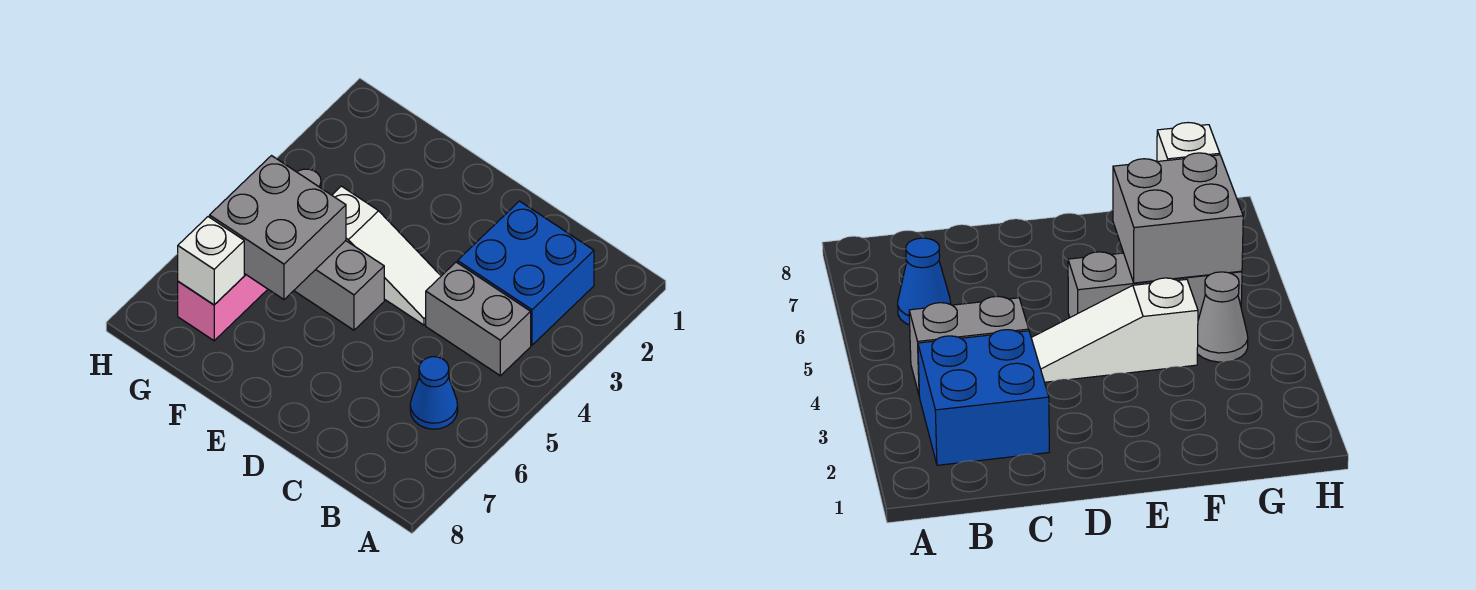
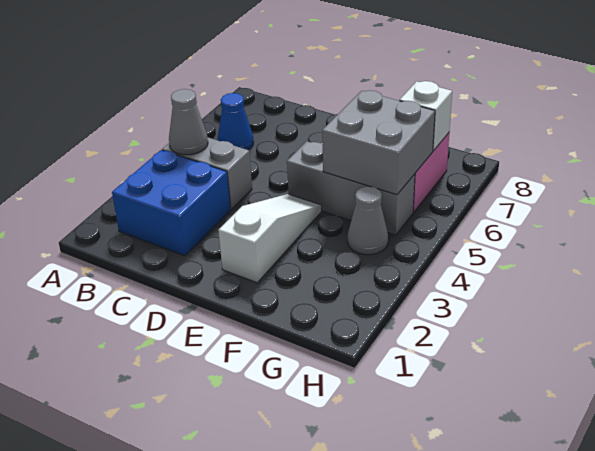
none -> grey cone B4 level 2
white slope D4:F4 level 1 top F -> white slope E2:E4 level 1 top 2

